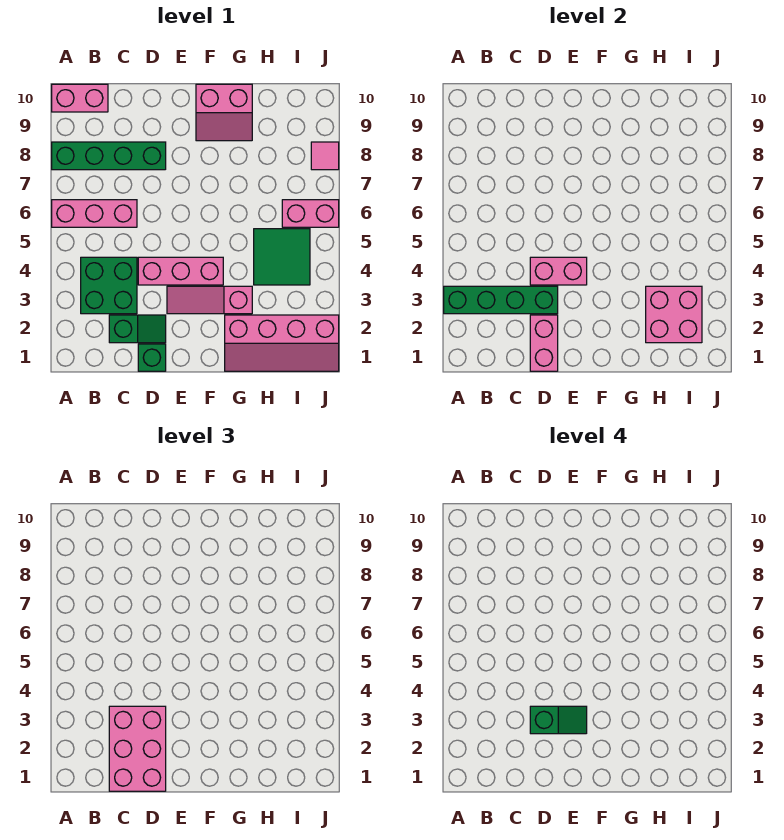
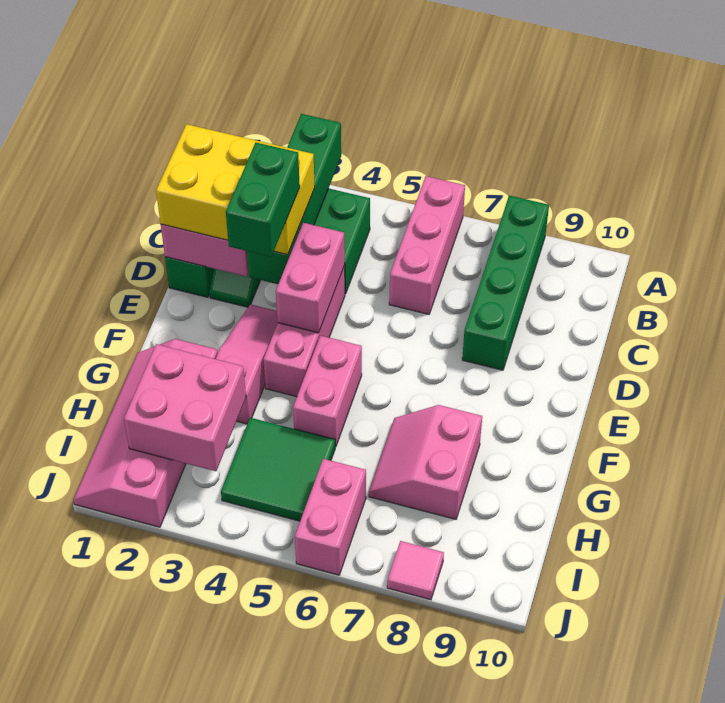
pink brick A10:B10 level 1 -> pink brick F5:G5 level 1
pink brick C1:D3 level 3 -> yellow brick C1:D3 level 3
green slope D3:E3 level 4 top D -> green brick D3:E3 level 4
pink slope F9:G10 level 1 top 10 -> pink slope G7:H8 level 1 top 8

